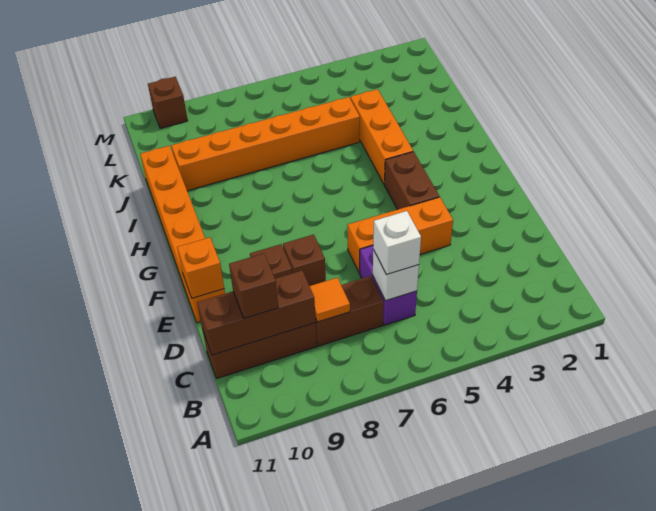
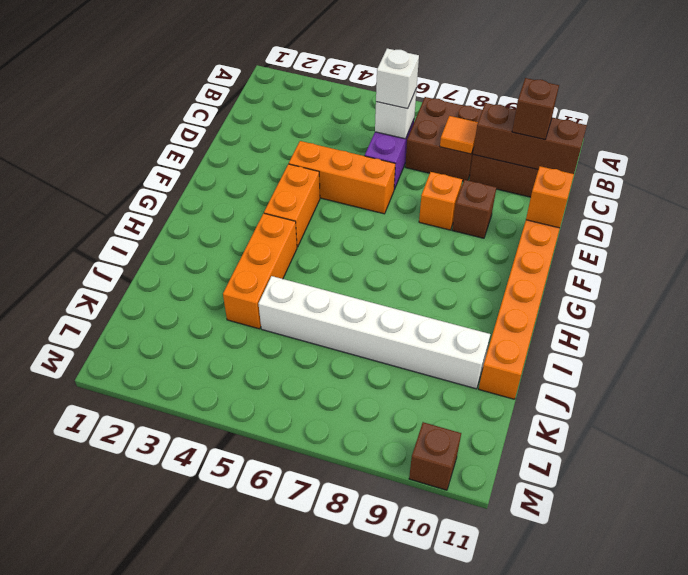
brown brick C7:C8 level 1 -> brown brick B7:C8 level 1
brown brick E8 level 1 -> orange brick E8 level 1
brown brick F4:G4 level 1 -> orange brick F4:G4 level 1
orange brick J5:J10 level 1 -> white brick J5:J10 level 1

